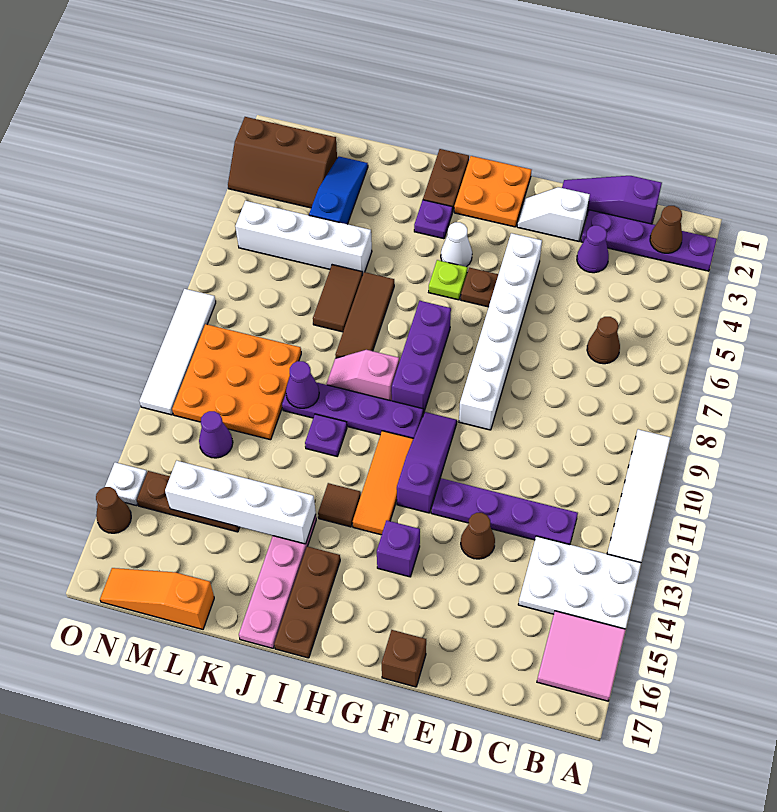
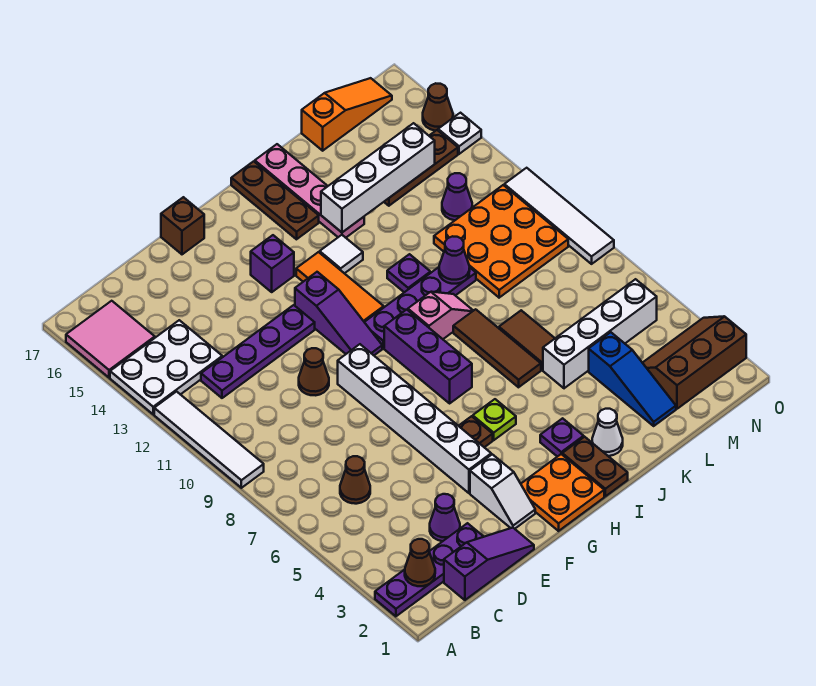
white slope E2:F2 level 1 top E -> white slope F2:F3 level 1 top 3
brown cone E13 level 1 -> brown cone E10 level 1
white cone H4 level 1 -> white cone J2 level 1
brown tile I13 level 1 -> white tile I13 level 1

